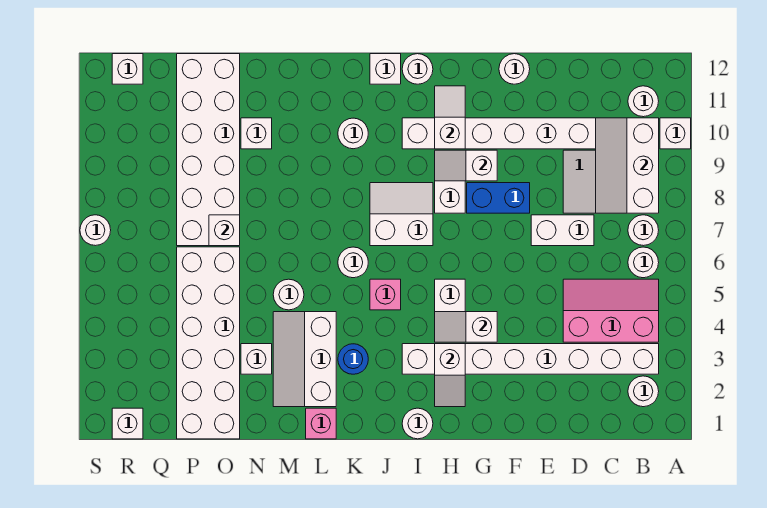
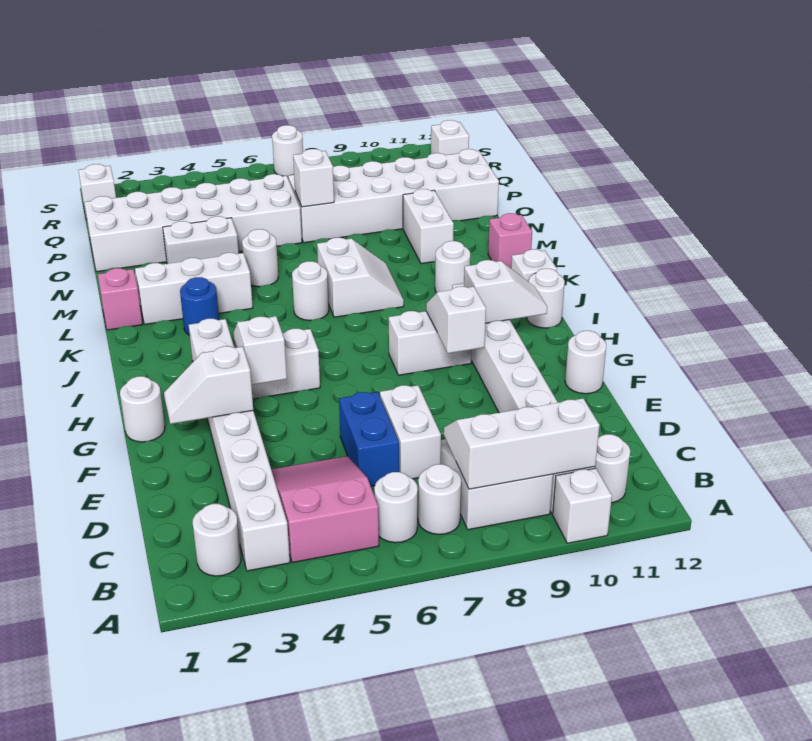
pink slope B4:D5 level 1 top 4 -> pink slope B4:D5 level 1 top B
blue brick F8:G8 level 1 -> blue brick D6:E6 level 1
white slope H2:H3 level 2 top 3 -> white slope F2:F3 level 2 top 3
white round brick I1 level 1 -> white round brick G1 level 1
white slope I7:J8 level 1 top 7 -> white slope K7:L8 level 1 top 7
pink brick J5 level 1 -> pink brick L12 level 1
white brick N3 level 1 -> white brick N3:N4 level 1
white brick N10 level 1 -> white brick M10:N10 level 1

